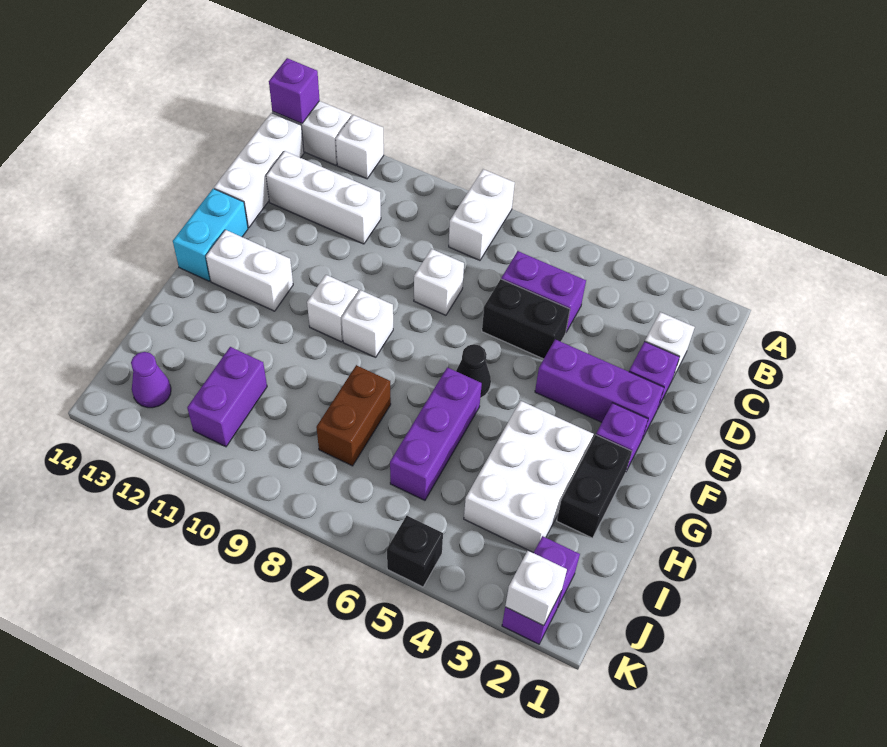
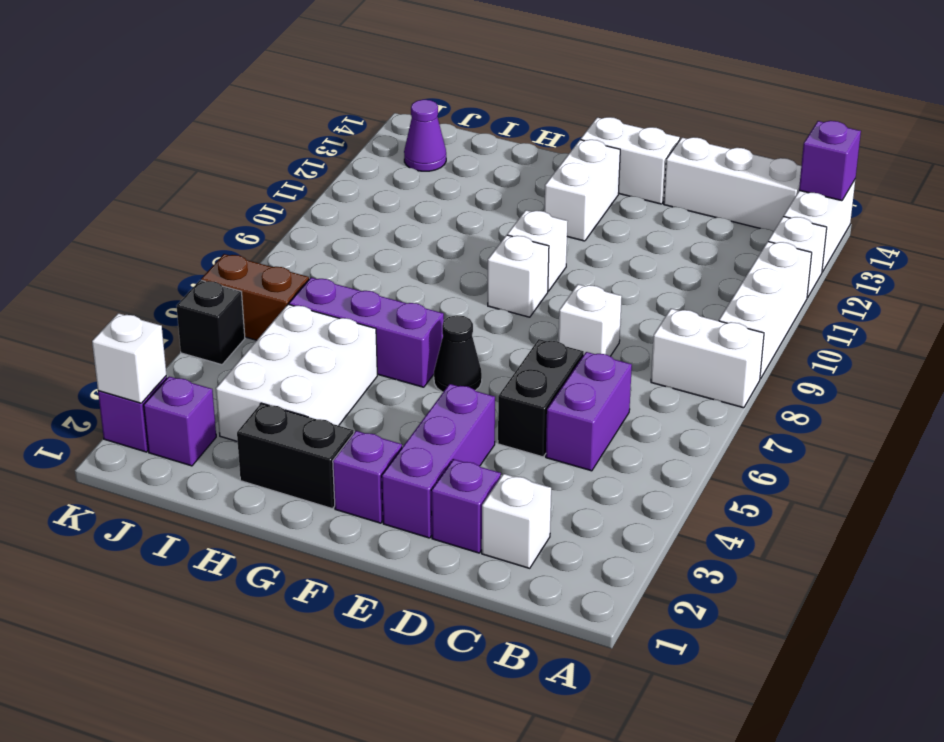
white brick C11:C13 level 1 -> white brick A9:A11 level 1
cyan brick E14:F14 level 1 -> white brick E14:F14 level 1
white brick G3:I4 level 1 -> white brick H3:I5 level 1
brown brick H8:I8 level 1 -> brown brick J6:K6 level 1
purple brick I11:J11 level 1 -> none

